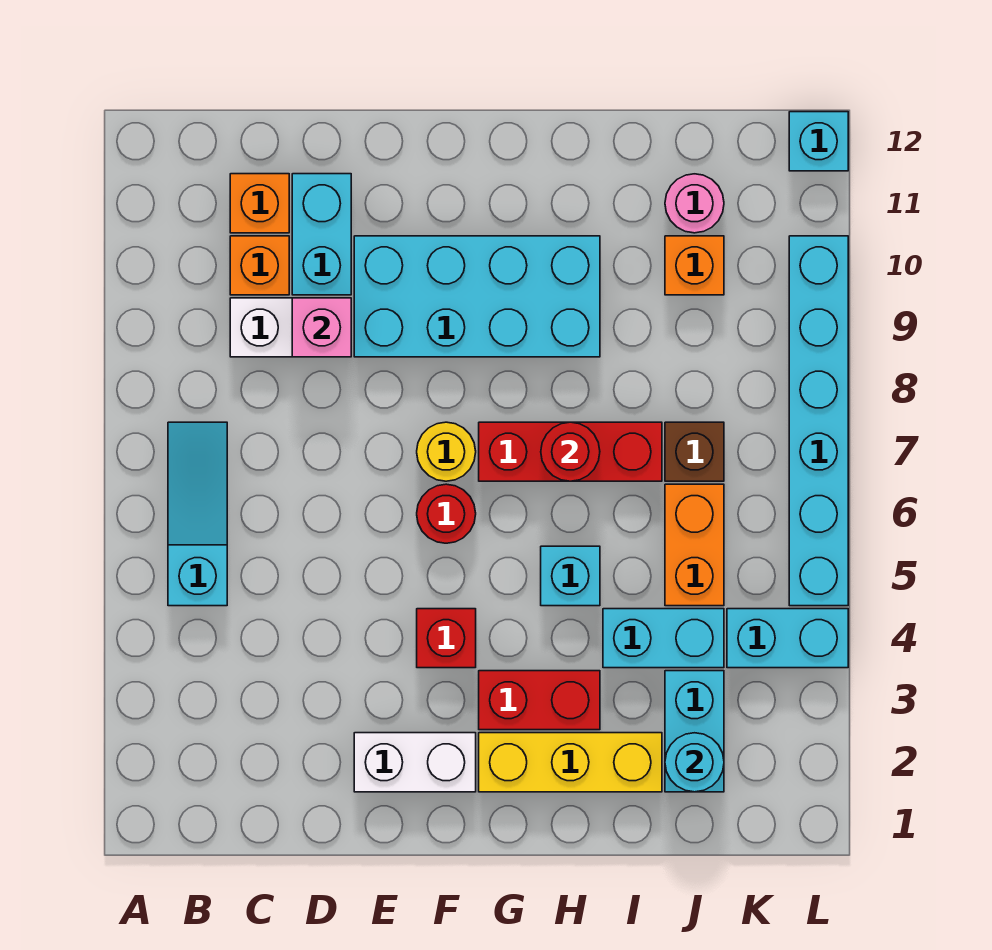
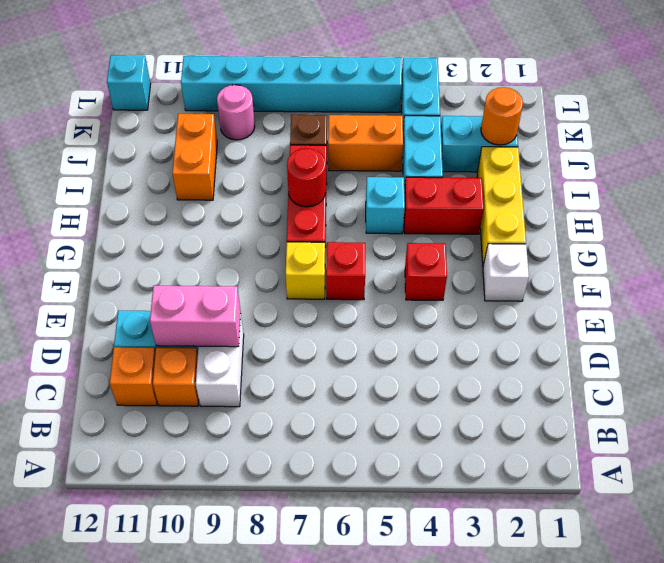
cyan slope B5:B7 level 1 top 5 -> none
pink brick D9 level 2 -> pink brick D9:D10 level 2
white brick E2:F2 level 1 -> white brick F2 level 1
cyan brick E9:H10 level 1 -> none
red round brick F6 level 1 -> red brick F6 level 1
yellow round brick F7 level 1 -> yellow brick F7 level 1
red brick G3:H3 level 1 -> red brick H3:H4 level 1
cyan round brick J2 level 2 -> orange round brick J2 level 2
orange brick J10 level 1 -> orange brick I10:J10 level 1
pink round brick J11 level 1 -> pink round brick K9 level 1

